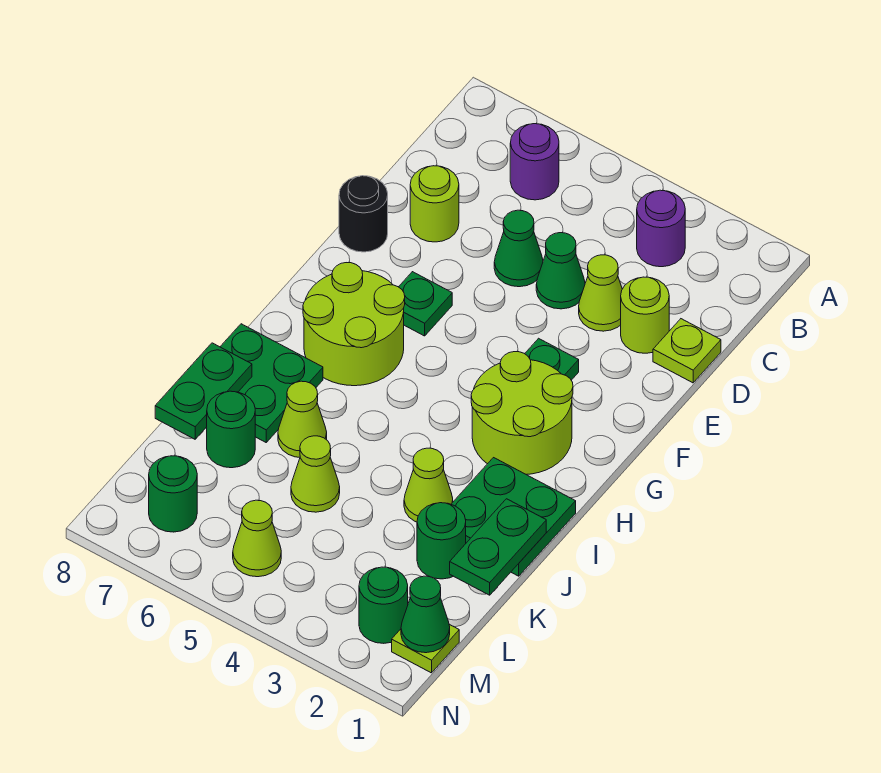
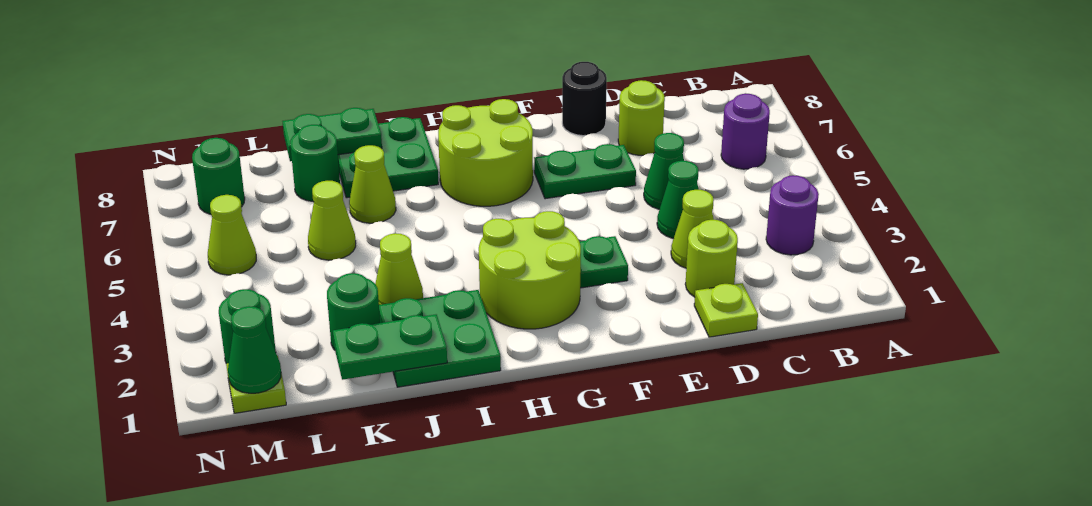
green plate F6 level 1 -> green plate E6:F6 level 1

